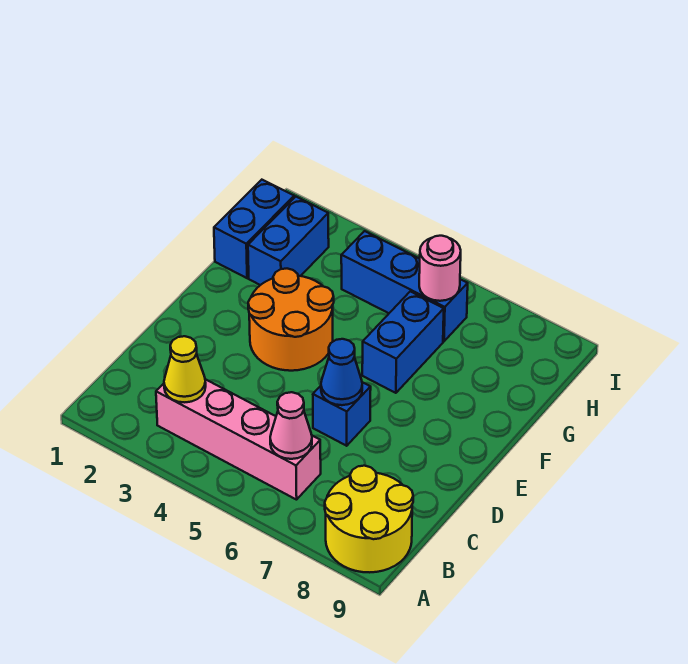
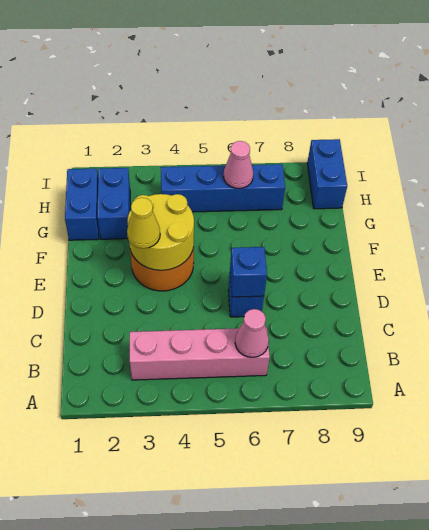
yellow round brick A8:B9 level 1 -> yellow round brick E3:F4 level 2
yellow cone B3 level 2 -> yellow cone E3 level 3
blue cone D6 level 2 -> blue brick D6 level 2
blue brick F6:G6 level 1 -> blue brick H9:I9 level 1
blue brick H4:H6 level 1 -> blue brick H4:H7 level 1
pink round brick H6 level 2 -> pink cone H6 level 2

